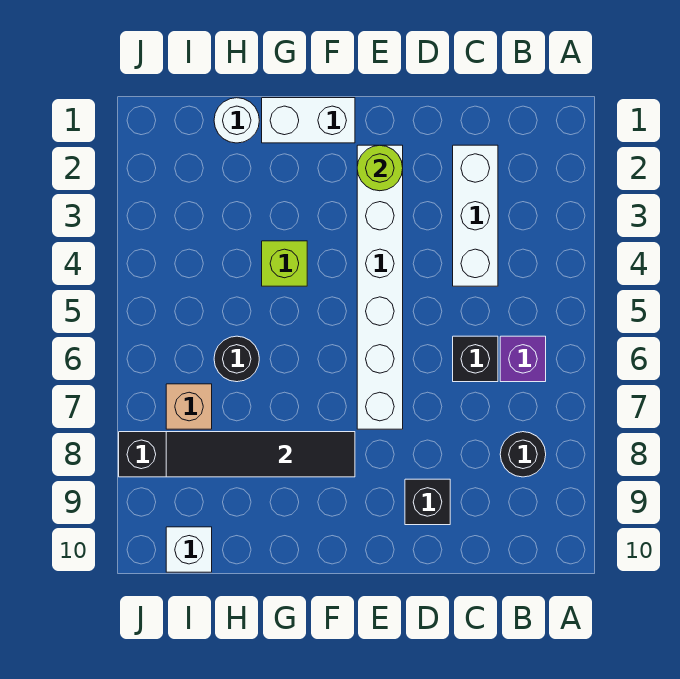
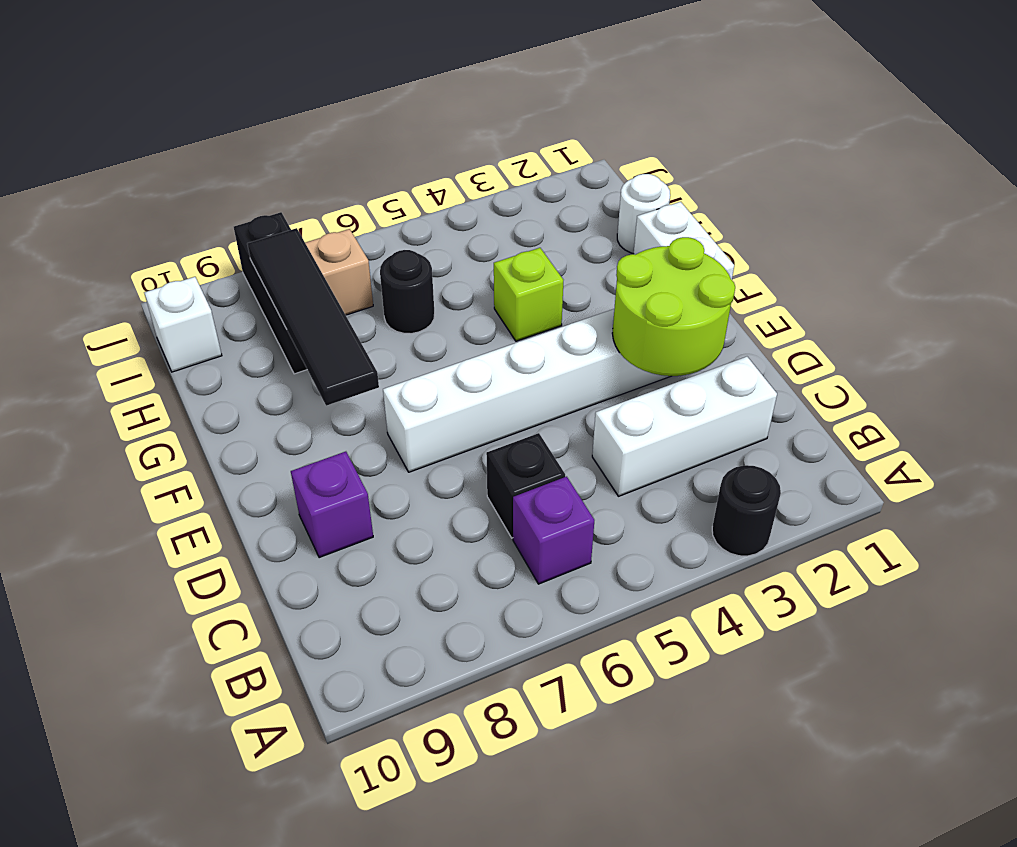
black round brick B8 level 1 -> black round brick A3 level 1
black brick D9 level 1 -> purple brick D9 level 1
lime round brick E2 level 2 -> lime round brick D2:E3 level 2

